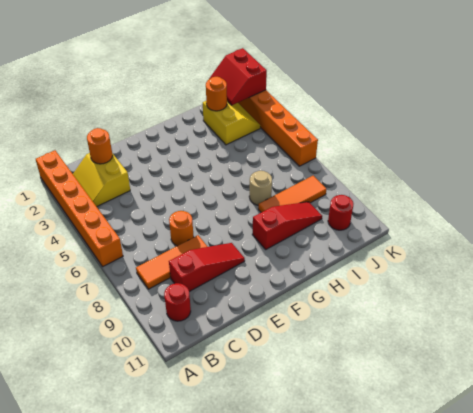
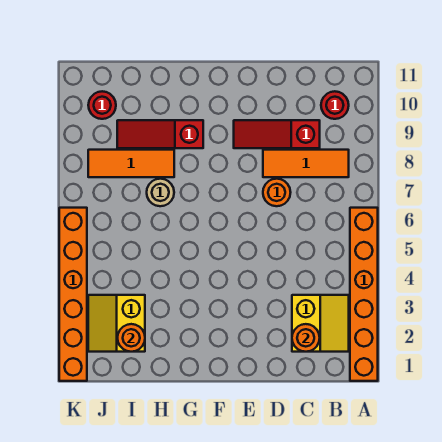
red slope J1:K2 level 2 top K -> none

